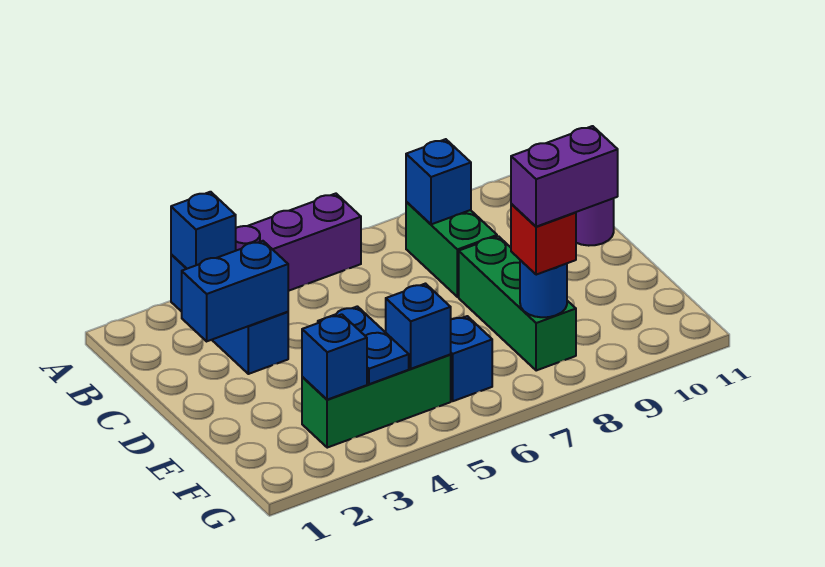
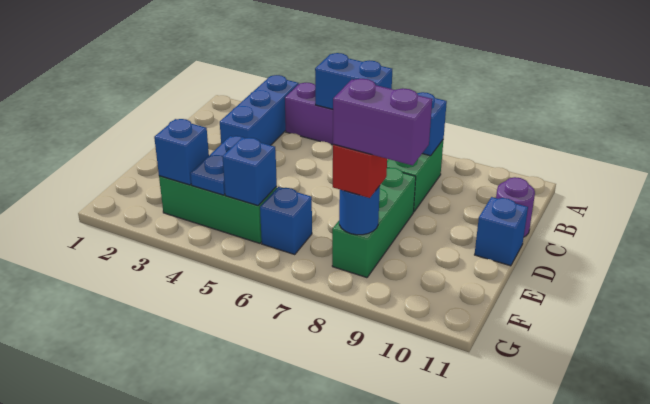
blue brick A3 level 2 -> blue brick D11 level 1
blue brick C2:C3 level 2 -> blue brick A5:A6 level 2

